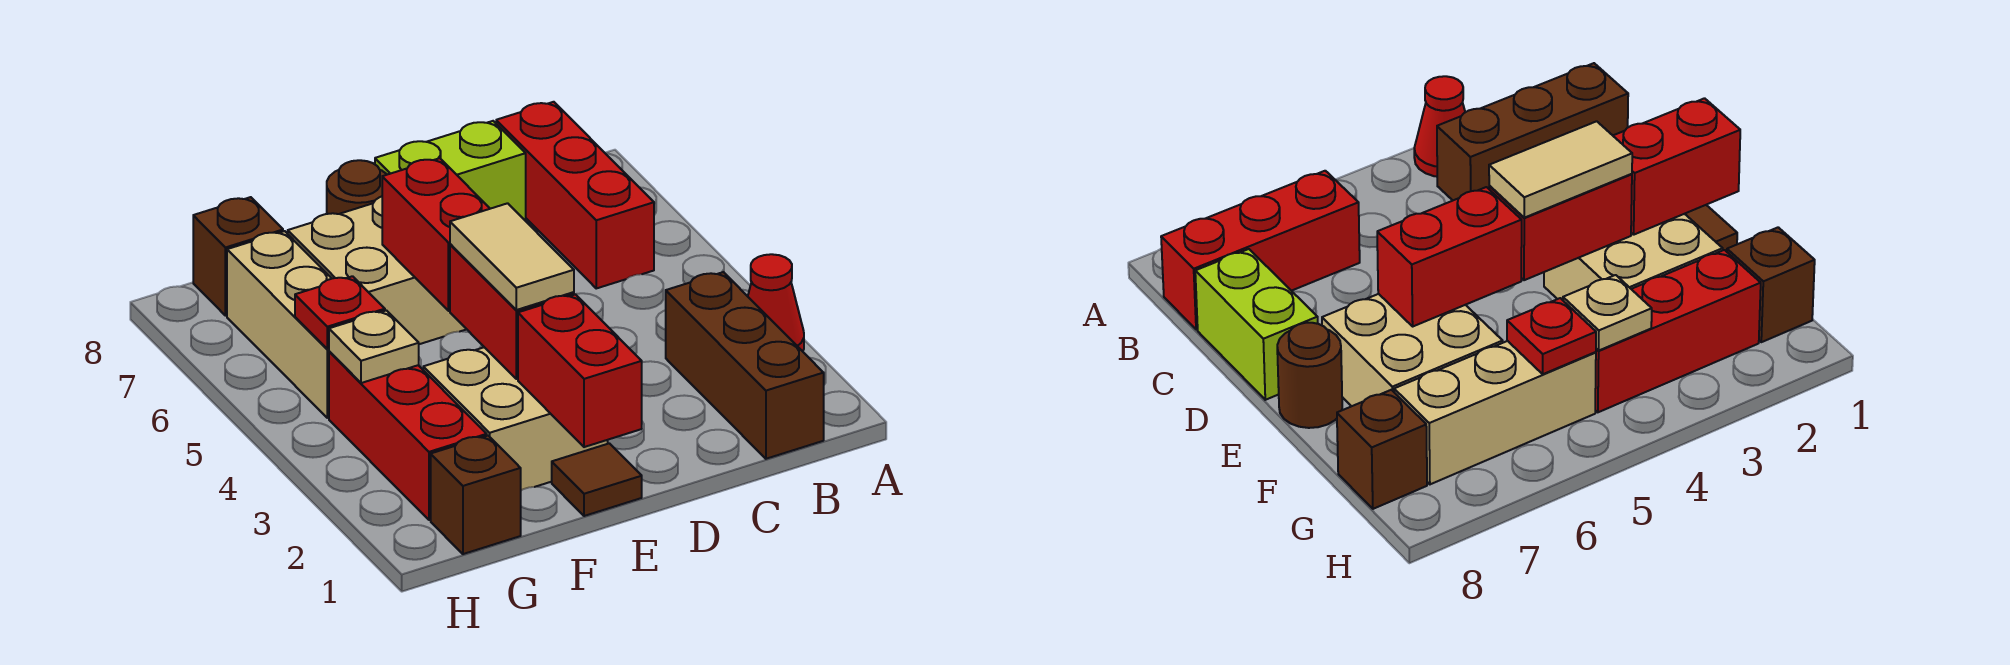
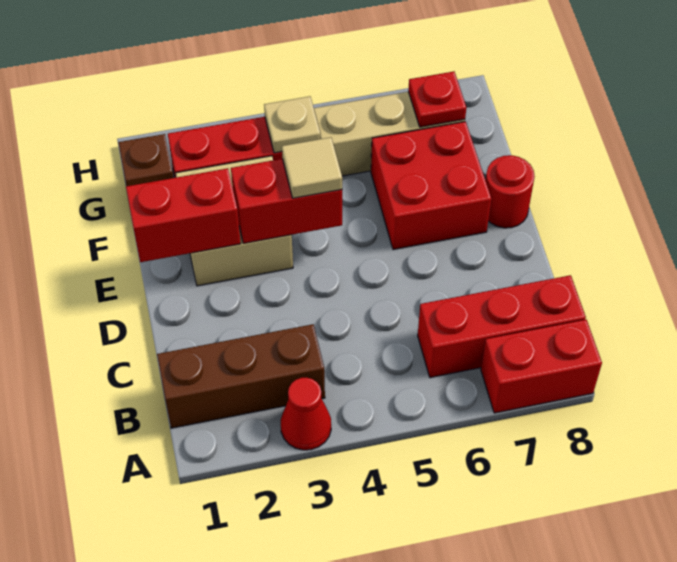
lime brick C8:D8 level 1 -> none
brown tile E1 level 1 -> none
tan tile E3:E4 level 3 -> tan tile E4 level 3
red brick E5:E6 level 2 -> red brick A7:A8 level 1
tan brick E6:F7 level 1 -> red brick E6:F7 level 1
brown round brick E8 level 1 -> red round brick E8 level 1
red plate G5 level 2 -> red plate G7 level 2
brown brick G8 level 1 -> none

